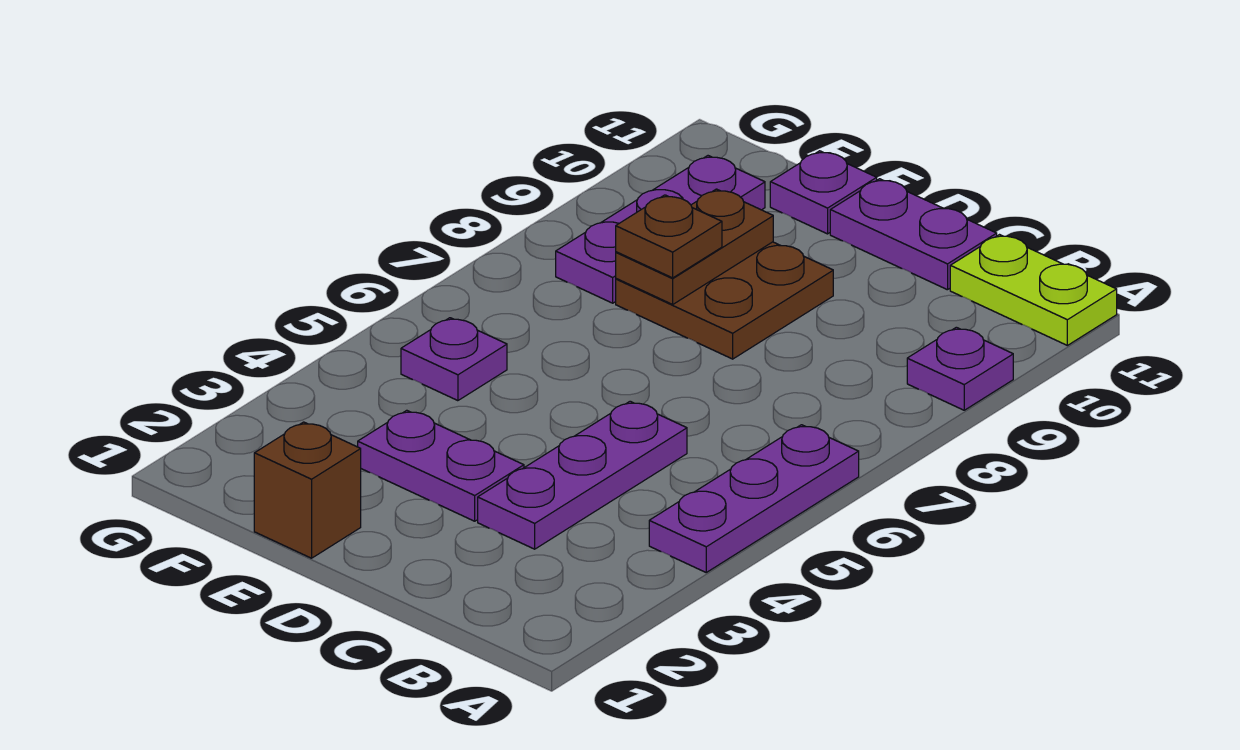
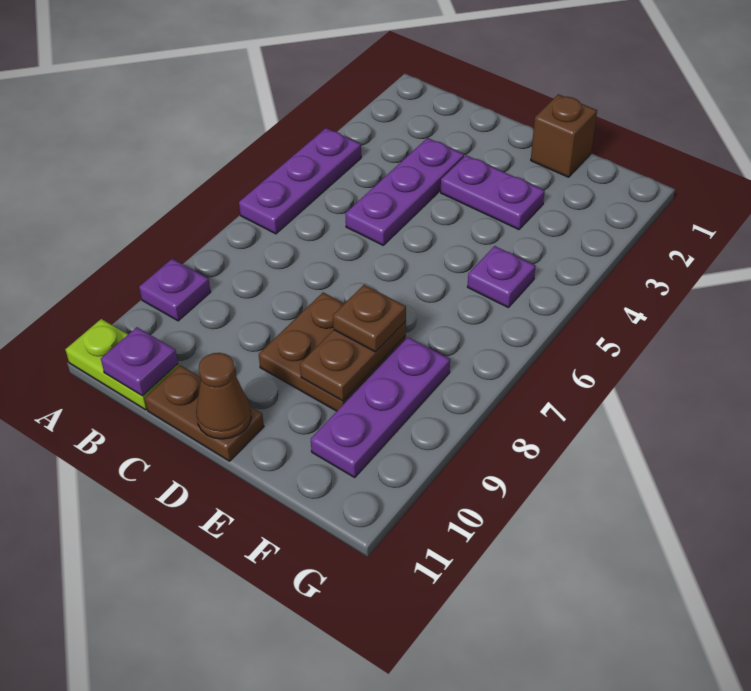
purple plate C11:D11 level 1 -> brown plate C11:D11 level 1
none -> brown cone D11 level 2
purple plate E11 level 1 -> purple plate B11 level 2

